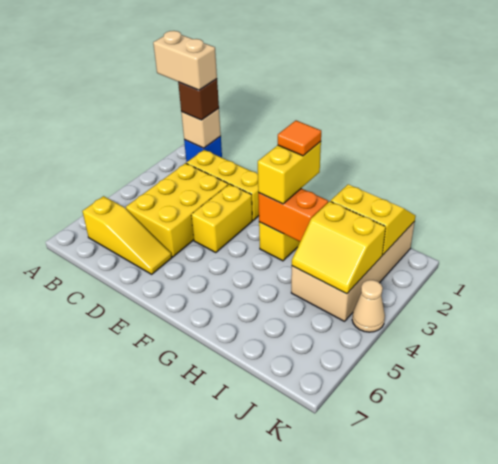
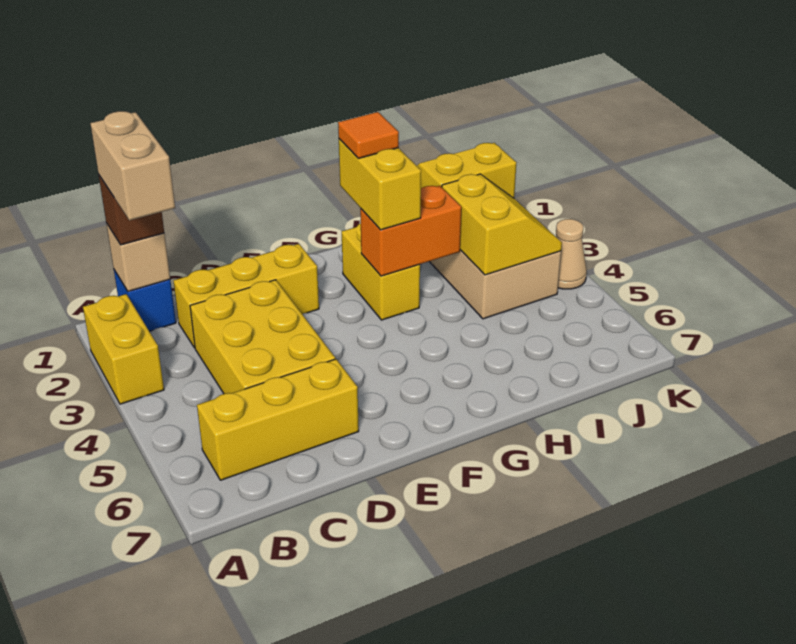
tan brick A1:B1 level 4 -> tan brick B1:B2 level 4
yellow slope B6:D6 level 1 top B -> yellow brick B6:D6 level 1
yellow brick E3:E4 level 1 -> yellow brick A2:A3 level 1
yellow slope I3:J4 level 2 top 3 -> yellow slope I3:J4 level 2 top I

